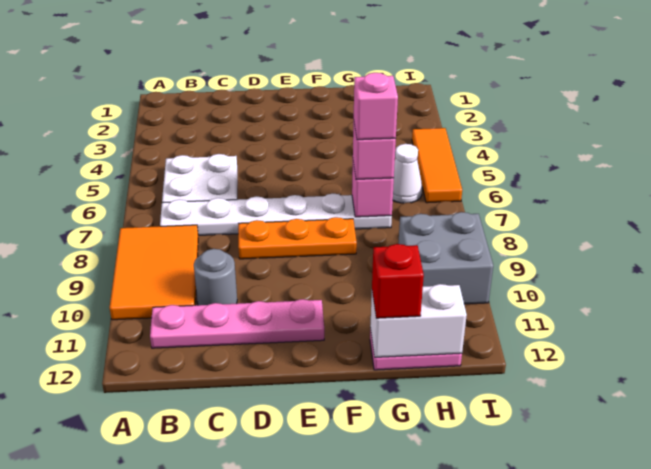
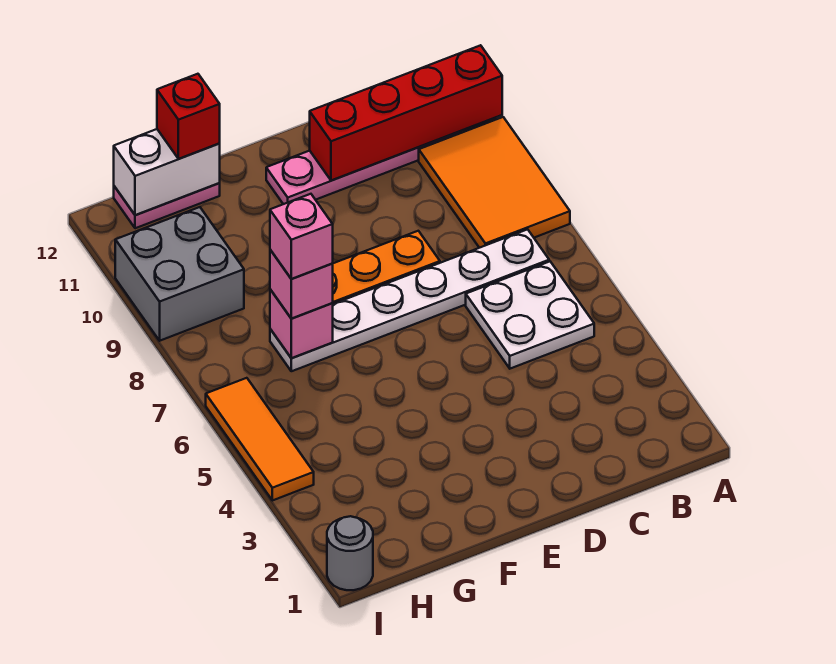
none -> red brick A11:D11 level 2
grey round brick C10 level 1 -> grey round brick I1 level 1
white cone H6 level 1 -> none

